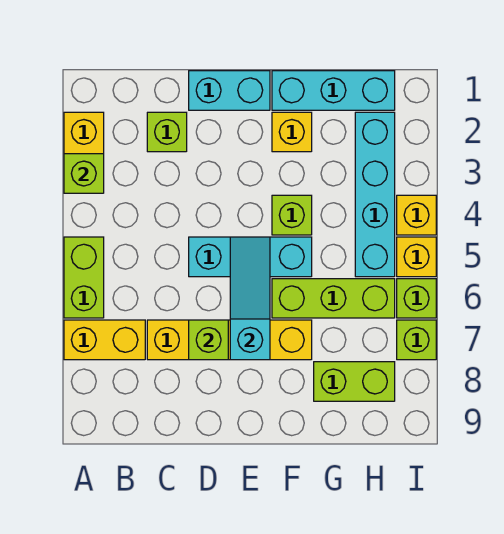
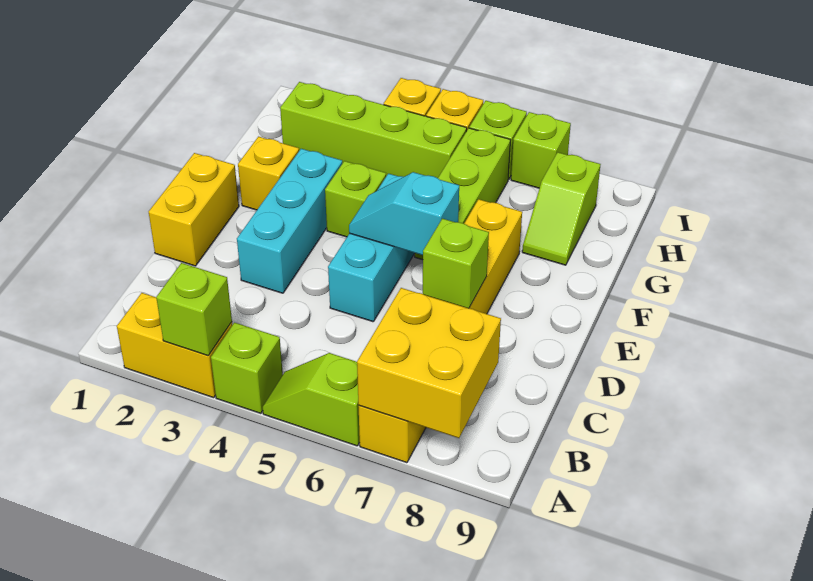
lime brick A5:A6 level 1 -> lime slope A5:A6 level 1 top 6
none -> yellow brick A7:B8 level 2
lime brick C2 level 1 -> lime brick A4 level 1
cyan brick D1:E1 level 1 -> yellow brick D1:E1 level 1
cyan slope E5:E7 level 2 top 7 -> cyan slope E5:E6 level 2 top 6
cyan brick F1:H1 level 1 -> cyan brick D3:F3 level 1
lime brick G8:H8 level 1 -> lime slope G8:H8 level 1 top H
cyan brick H2:H5 level 1 -> lime brick H2:H5 level 1

